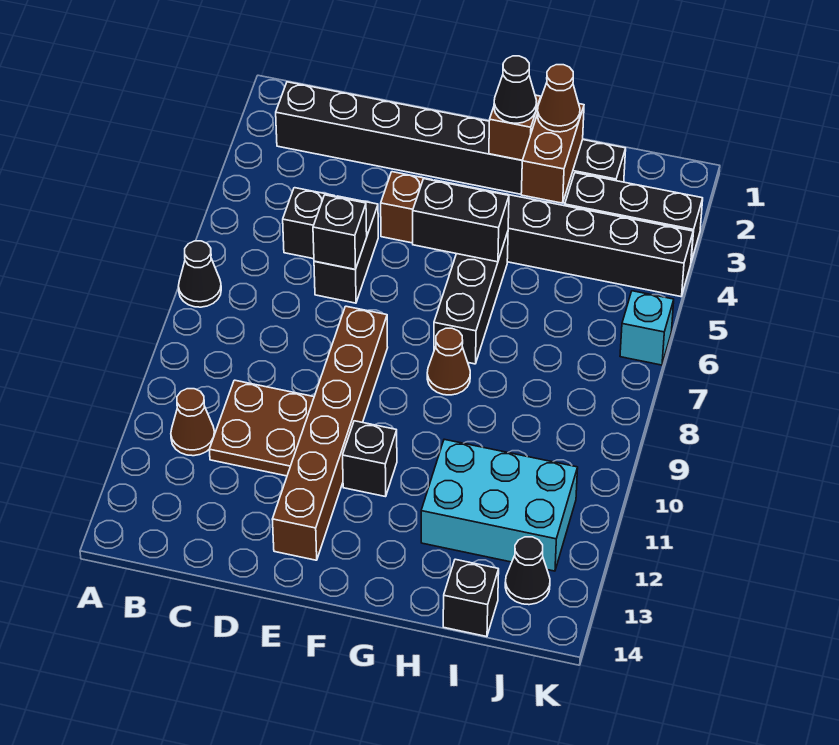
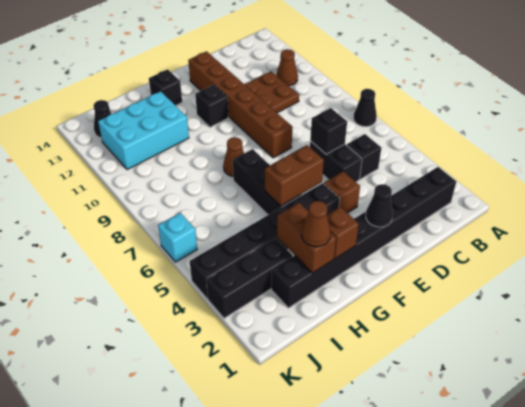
black brick F5:G5 level 2 -> brown brick F5:G5 level 2
black cone G2 level 3 -> black cone E2 level 2
black brick I14 level 1 -> black brick G13 level 1

